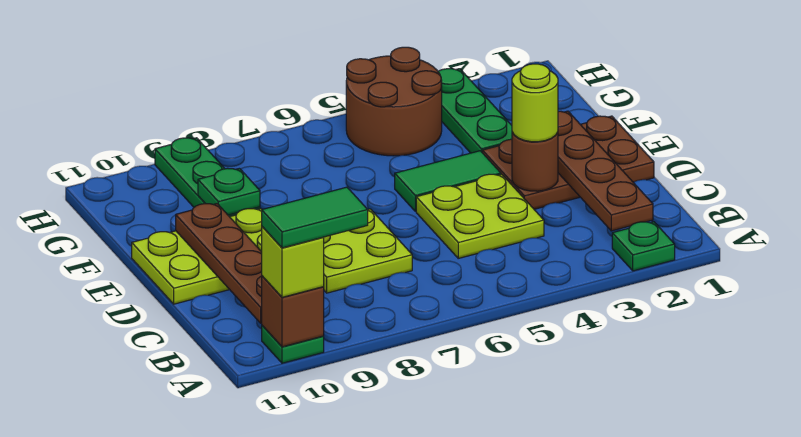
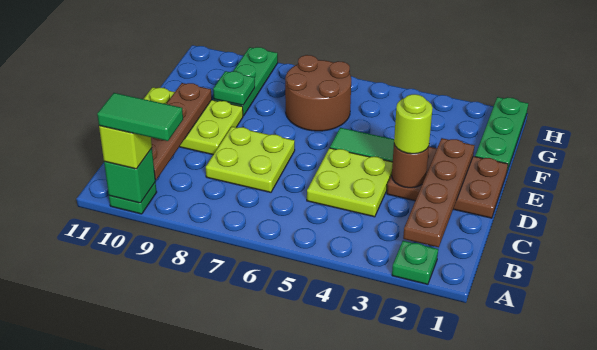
brown brick A10 level 2 -> green brick A10 level 2
green plate F3:H3 level 1 -> green plate F1:H1 level 1
brown round brick G4:H5 level 1 -> brown round brick F6:G7 level 1

